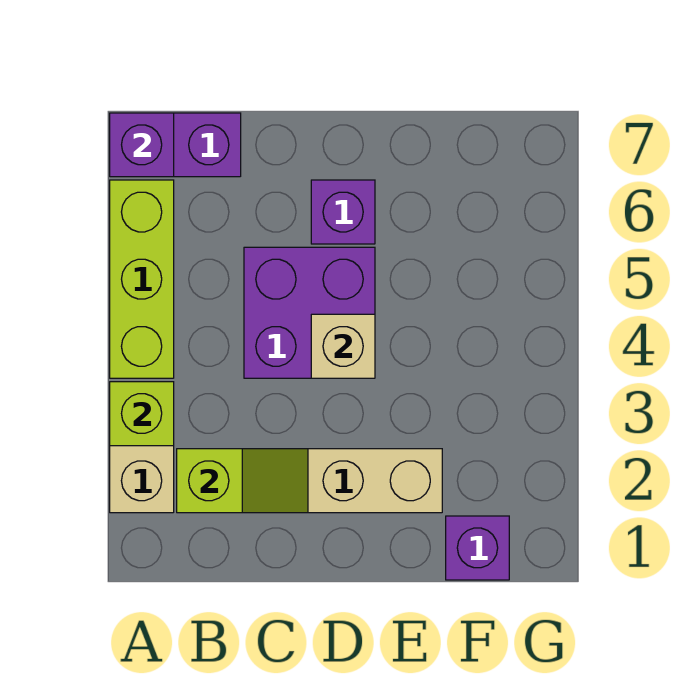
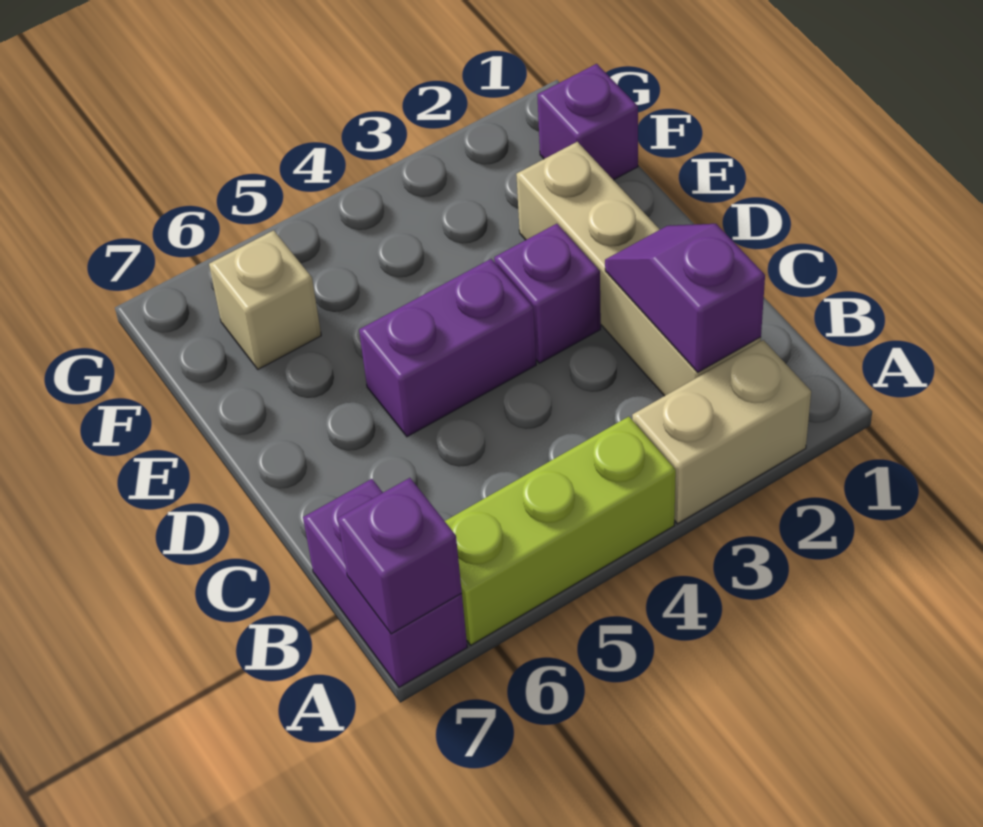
lime brick A3 level 2 -> none
lime slope B2:C2 level 2 top B -> purple slope B2:C2 level 2 top B
purple brick C4:D5 level 1 -> purple brick D4:D5 level 1
tan brick D4 level 2 -> tan brick F6 level 1
purple brick D6 level 1 -> purple brick D3 level 1

